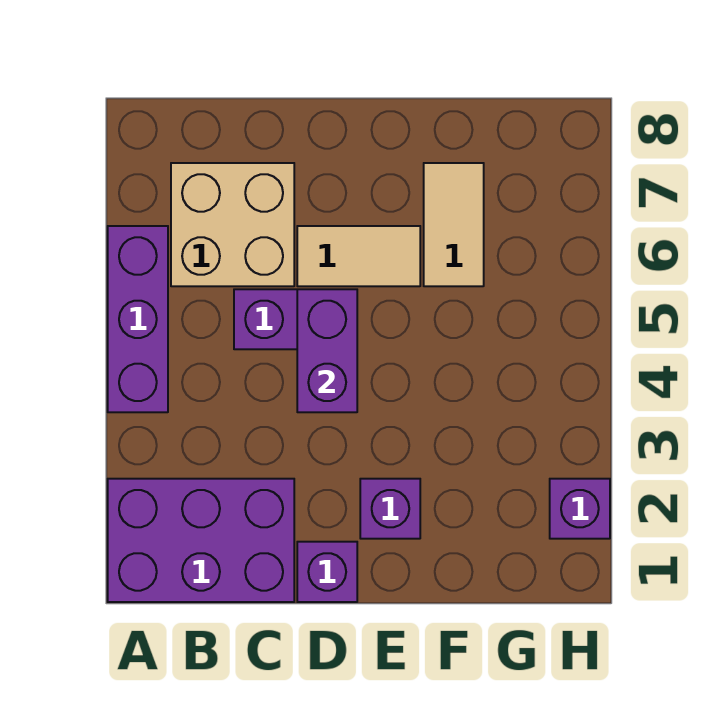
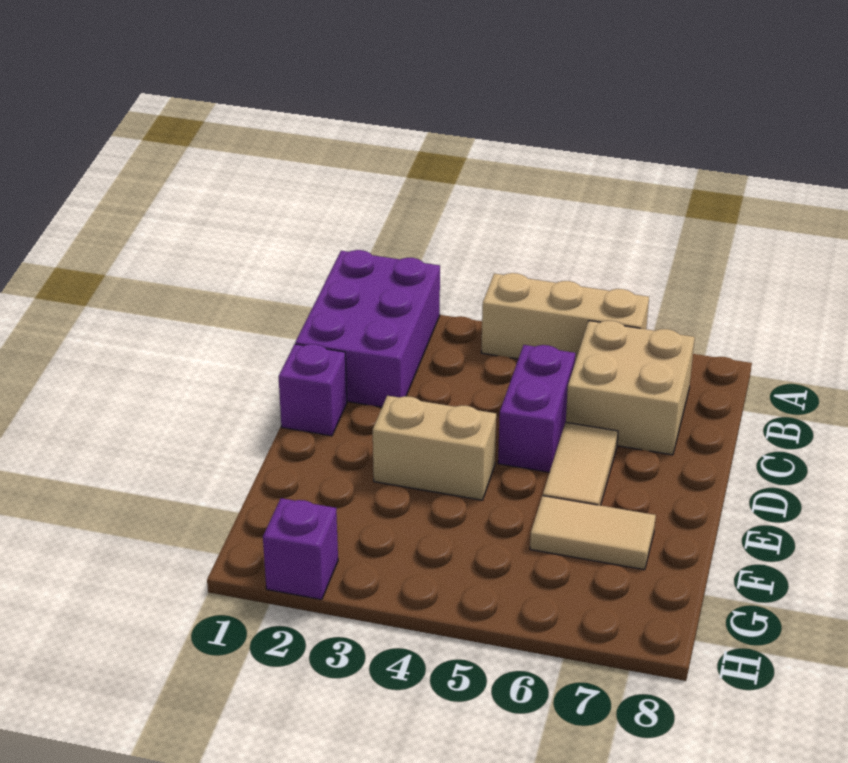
purple brick A4:A6 level 1 -> tan brick A4:A6 level 1
purple brick D4:D5 level 2 -> none
purple brick E2 level 1 -> none
none -> tan brick E3:E4 level 1

